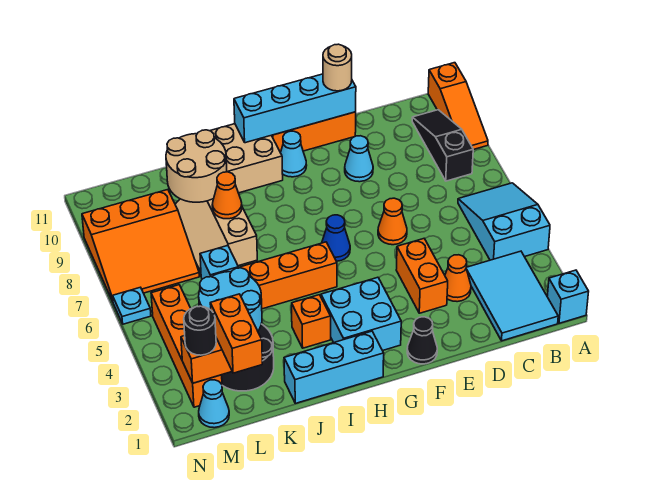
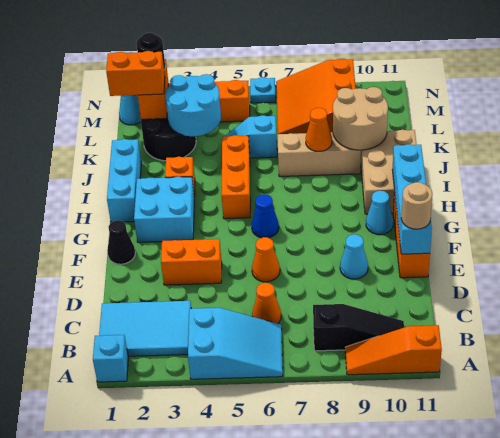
orange cone D3 level 1 -> orange cone C6 level 1

